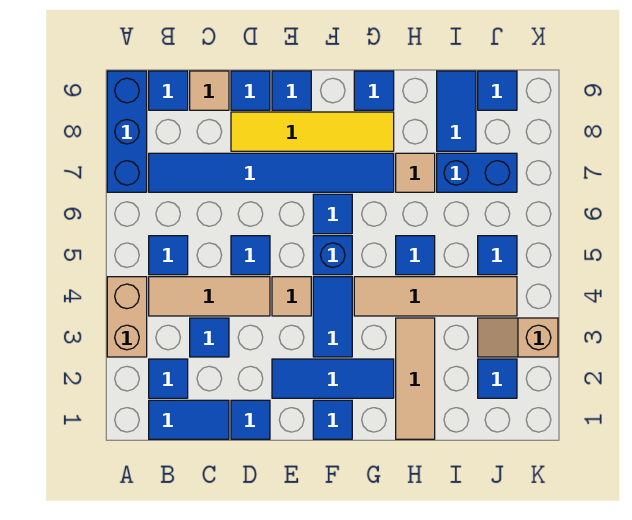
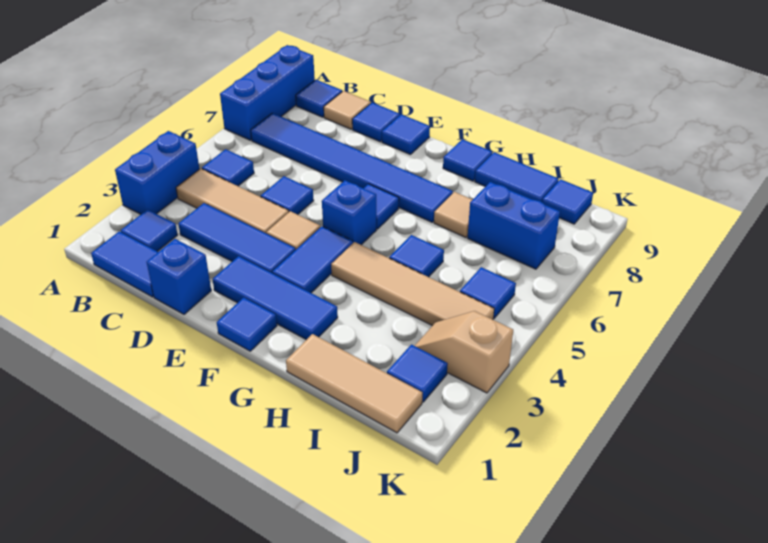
tan brick A3:A4 level 1 -> blue brick A3:A4 level 1
blue tile C3 level 1 -> blue tile C3:E3 level 1
blue tile D1 level 1 -> blue brick D1 level 1
yellow tile D8:G8 level 1 -> none
tan tile H1:H3 level 1 -> tan tile H1:J1 level 1
blue tile I8:I9 level 1 -> blue tile H9:I9 level 1

